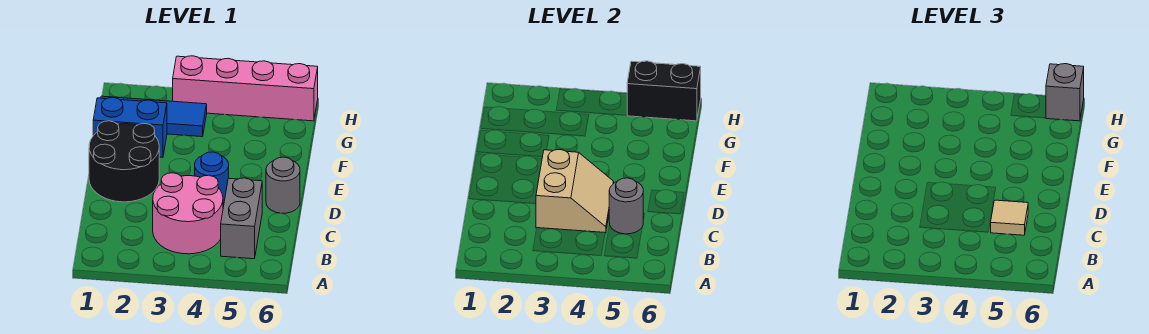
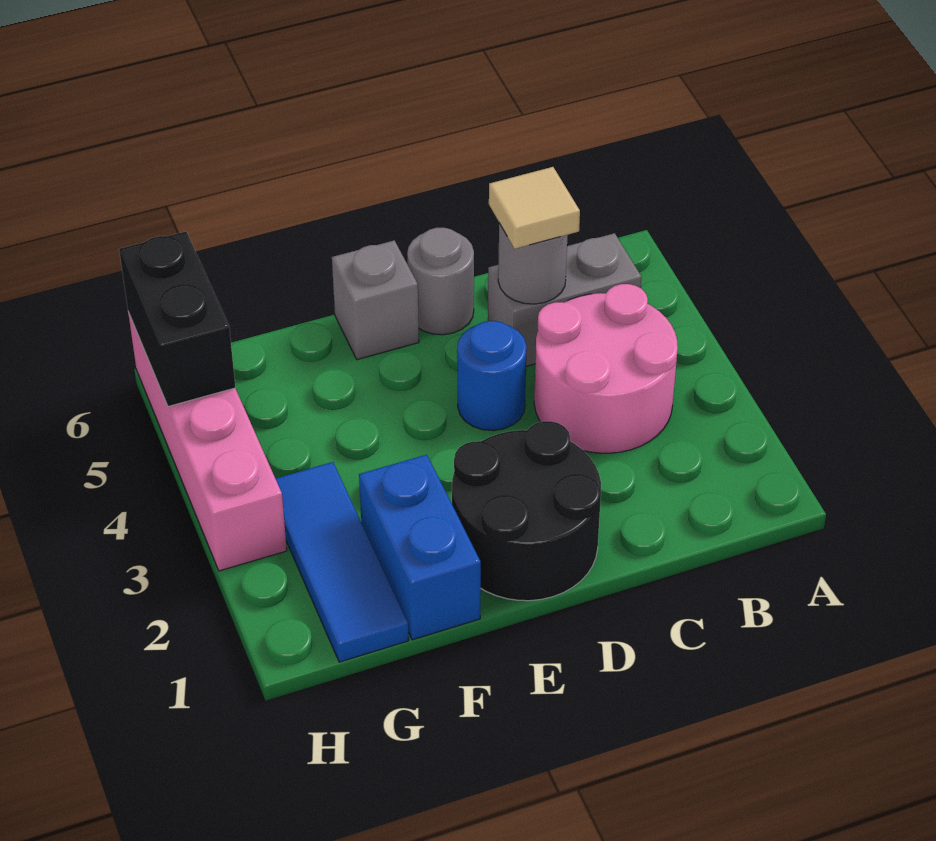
tan slope C3:D4 level 2 top 3 -> none
grey brick H6 level 3 -> grey brick E6 level 1

